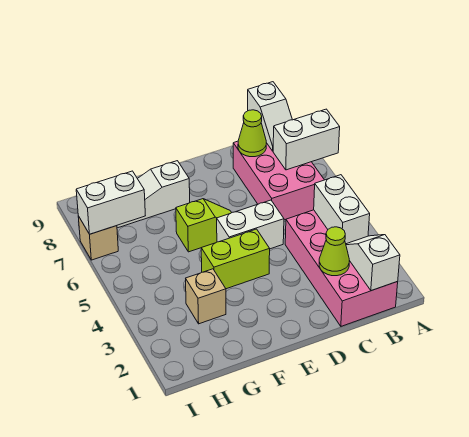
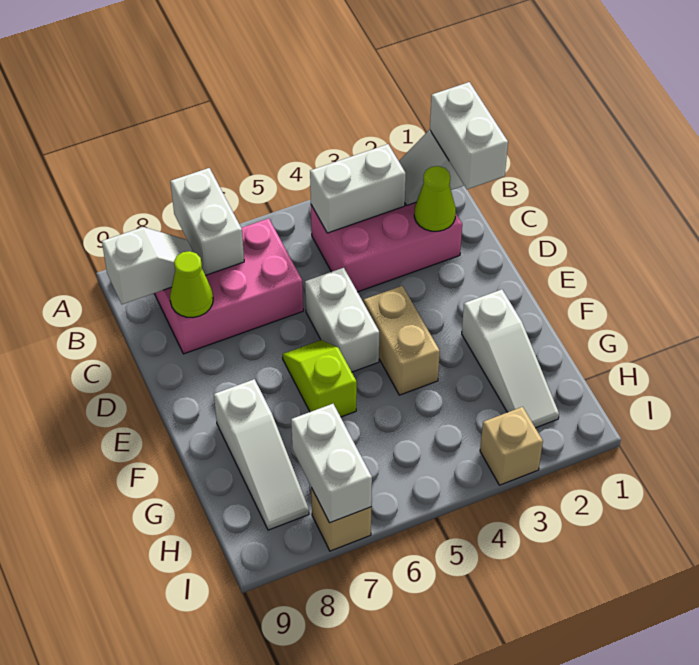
pink brick B1:C4 level 1 -> pink brick B2:C4 level 1
none -> white brick B1:C1 level 3
lime brick E4:F4 level 1 -> tan brick E4:F4 level 1
none -> white slope F2:H2 level 1 top F
tan brick G3 level 1 -> tan brick I3 level 1

